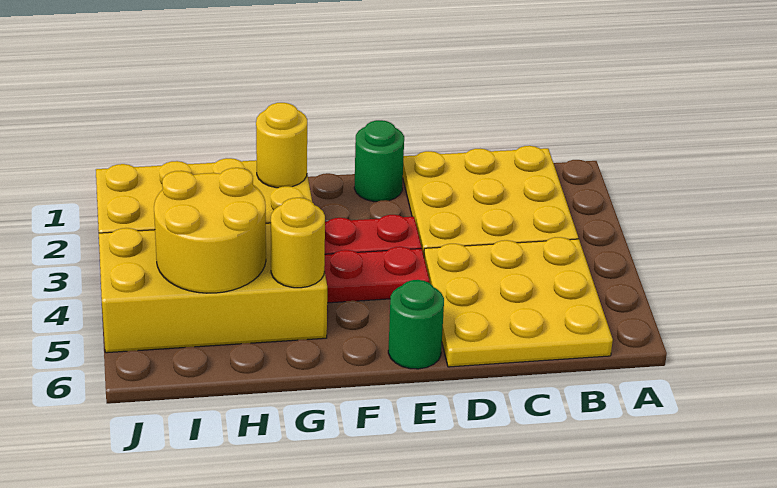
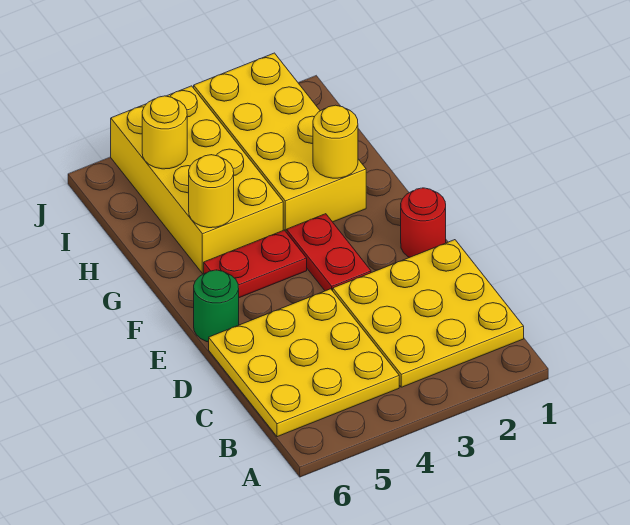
green round brick E1 level 1 -> red round brick E1 level 1
red plate E4:F4 level 1 -> red plate F4:F5 level 1
yellow round brick H4:I5 level 2 -> yellow round brick I5 level 2

